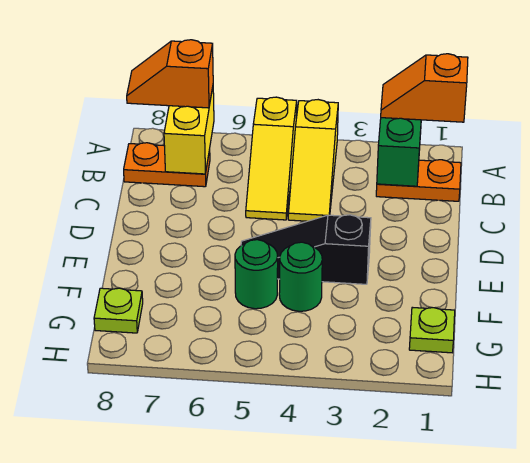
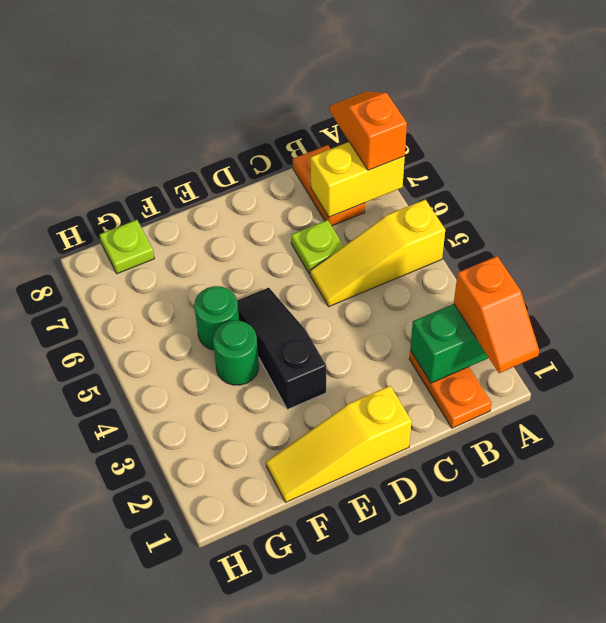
orange slope A1:A2 level 3 top 1 -> orange slope A1:A2 level 3 top 2
yellow slope A4:C4 level 1 top A -> yellow slope D1:F1 level 1 top D
lime plate G1 level 1 -> lime plate C6 level 1

